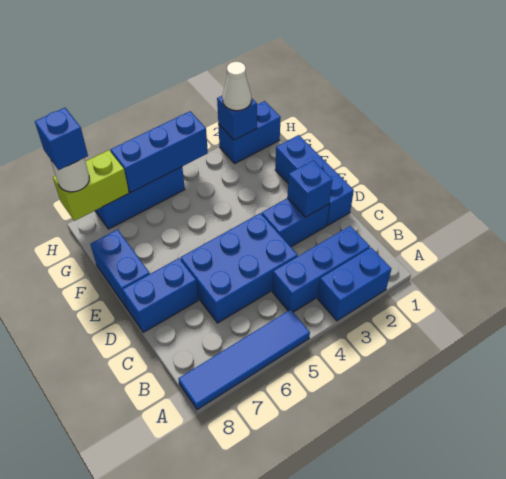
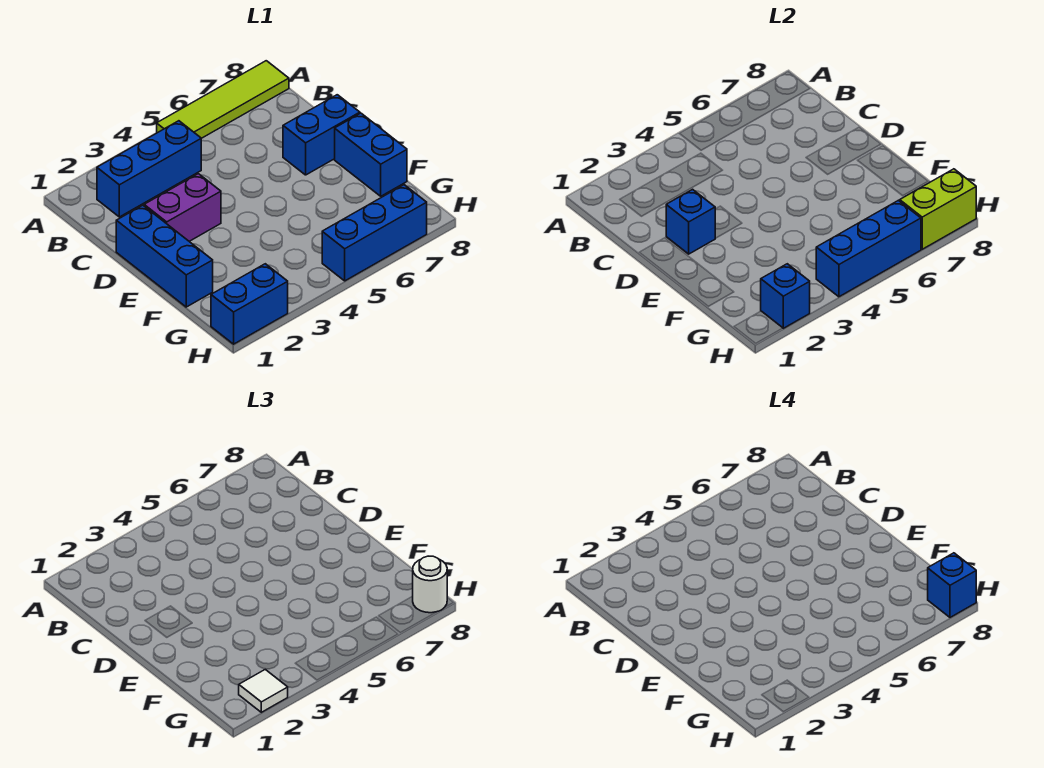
blue brick A2:A3 level 1 -> none
blue tile A5:A8 level 1 -> lime tile A5:A8 level 1
blue brick C4:D6 level 1 -> none
blue brick D2:D3 level 1 -> purple brick D2:D3 level 1
white cone H2 level 3 -> white tile H2 level 3

